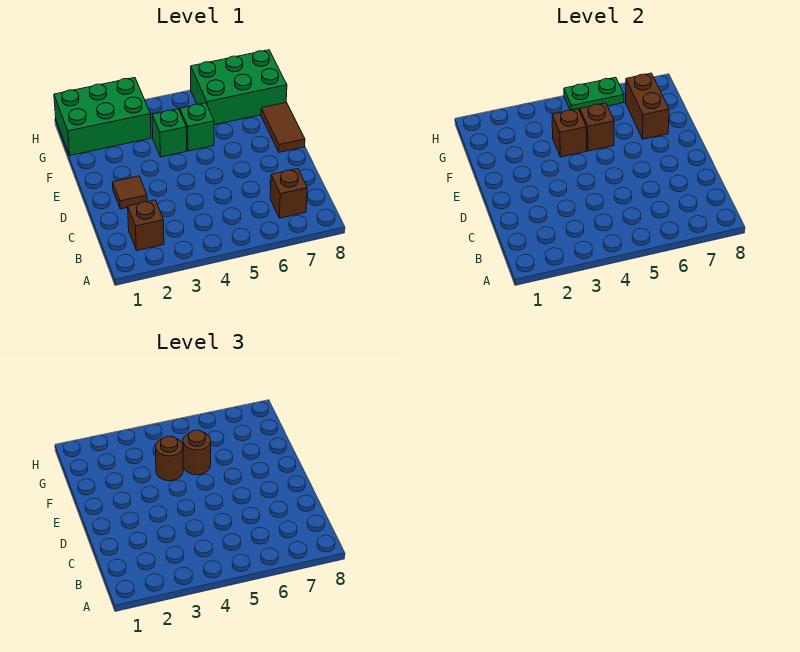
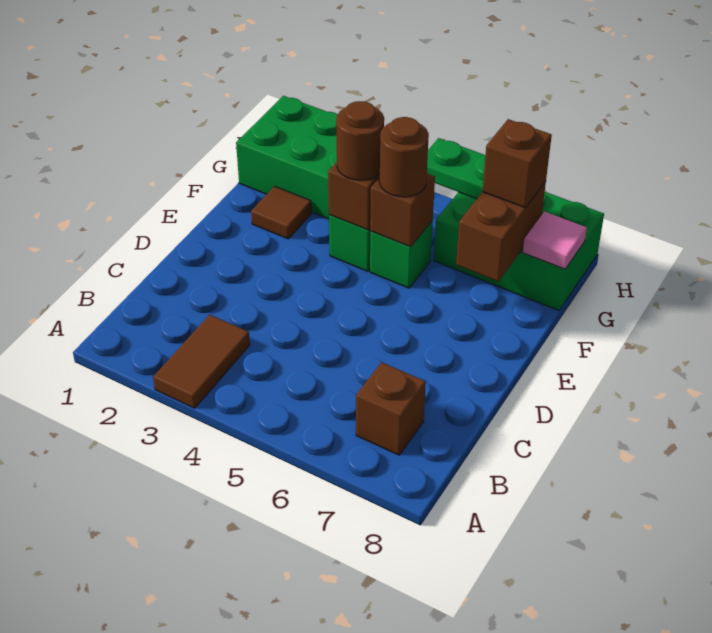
brown brick B2 level 1 -> brown brick G7 level 3
brown tile D2 level 1 -> brown tile F2 level 1
brown tile E8:F8 level 1 -> brown tile A3:B3 level 1
none -> pink tile G8 level 2

